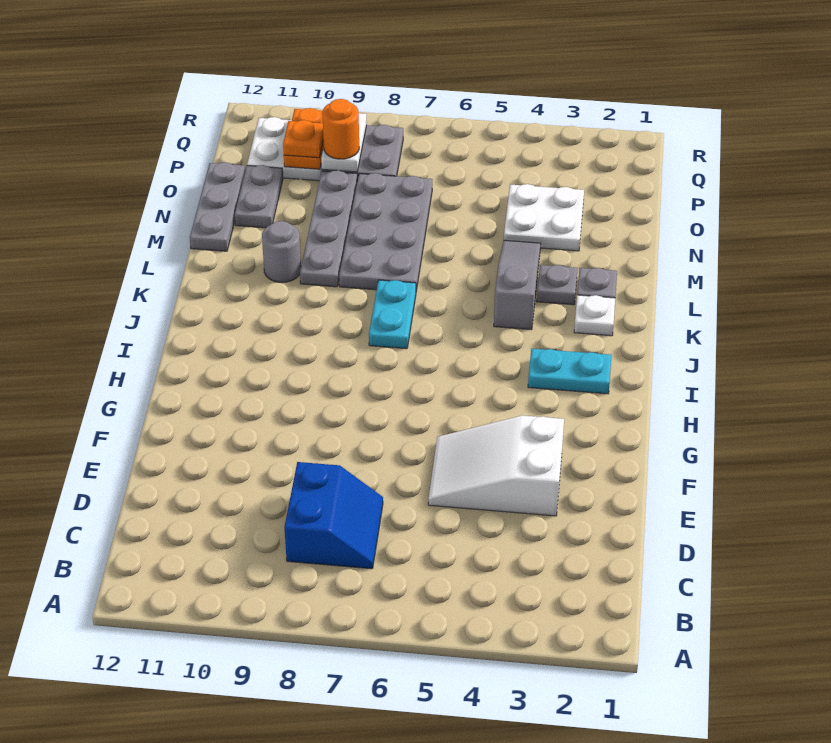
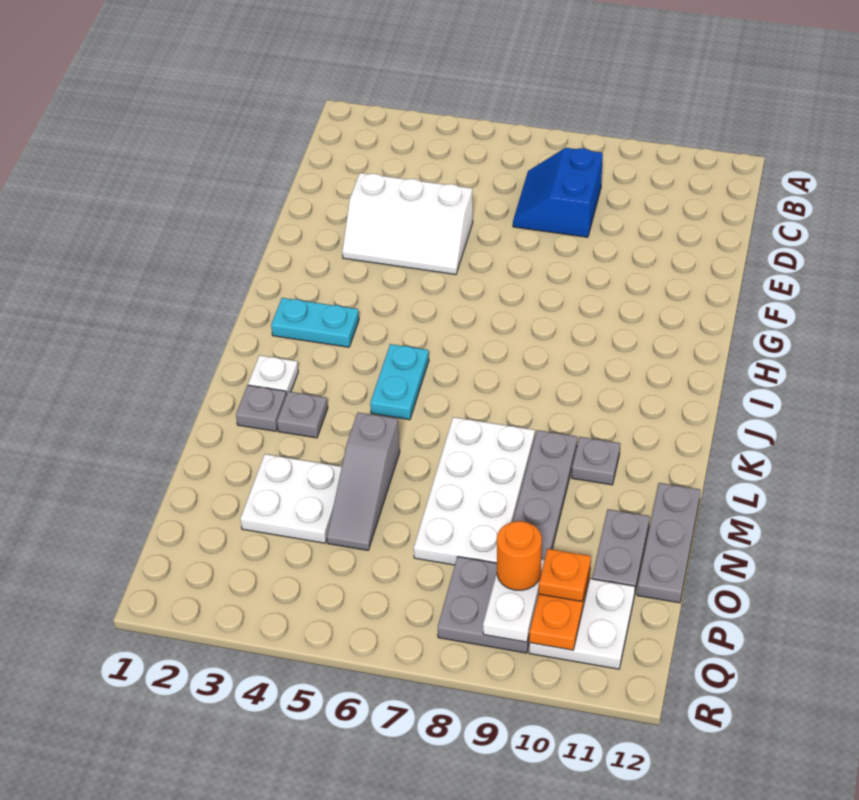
white slope E3:F5 level 1 top 3 -> white slope E3:F5 level 1 top E
cyan plate J7:K7 level 1 -> cyan plate J5:K5 level 1
grey slope K4:M4 level 1 top K -> grey slope M5:O5 level 1 top M
grey plate L7:O8 level 1 -> white plate L7:O8 level 1
grey round brick L10 level 1 -> grey plate L10 level 1

